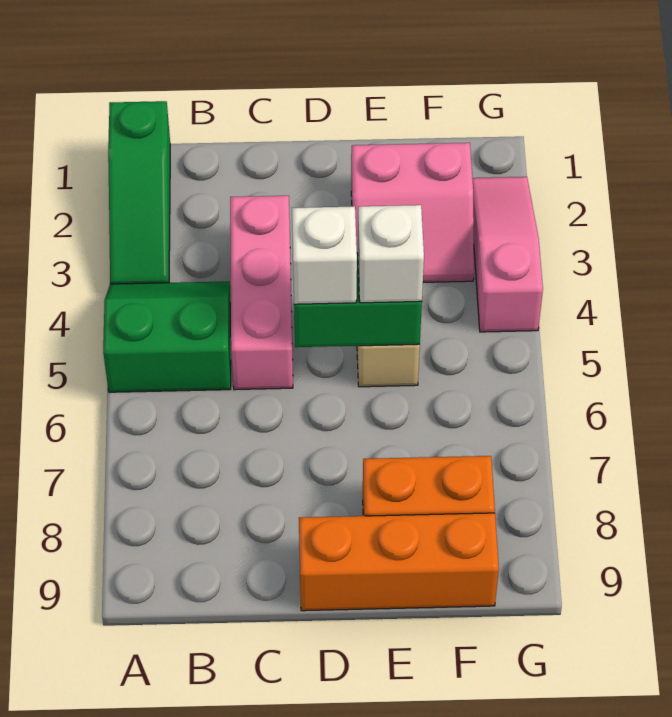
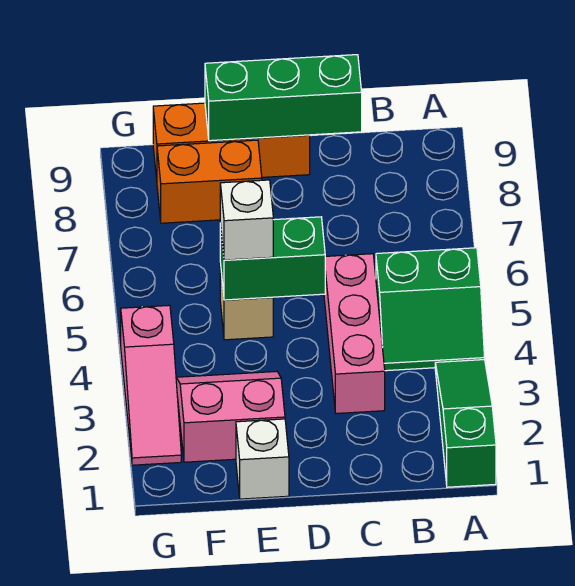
none -> green brick C9:E9 level 2
white brick D5 level 3 -> white brick E1 level 1

